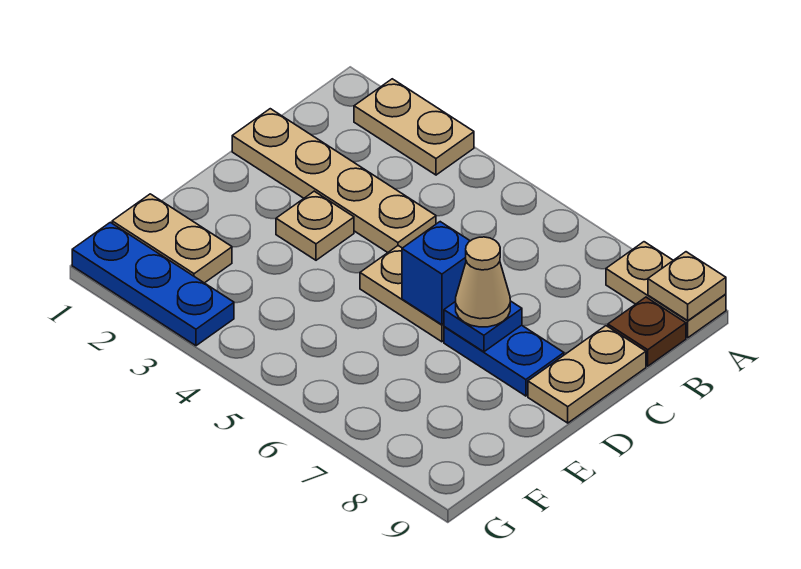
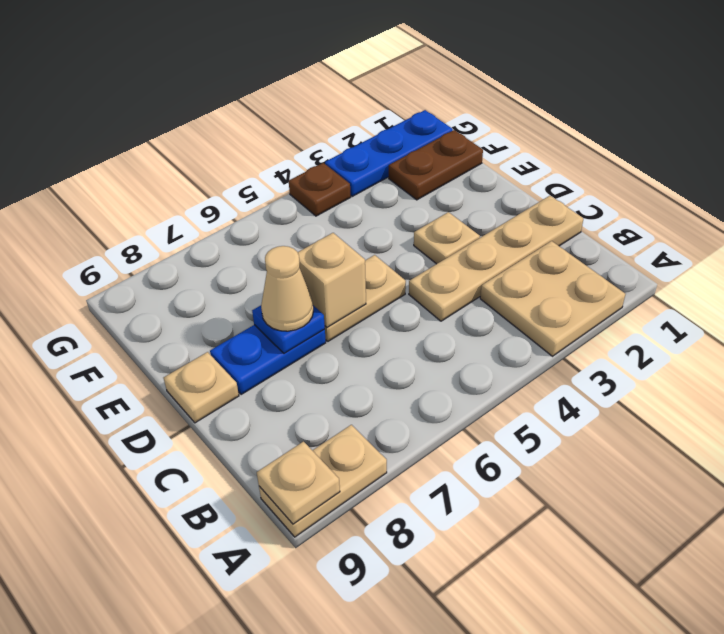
tan plate A2:A3 level 1 -> tan plate A2:B3 level 1
brown plate B9 level 1 -> brown plate G4 level 1
tan plate C9:D9 level 1 -> tan plate D9 level 1
blue brick D6 level 2 -> tan brick D6 level 2
tan plate F1:F2 level 1 -> brown plate F1:F2 level 1

